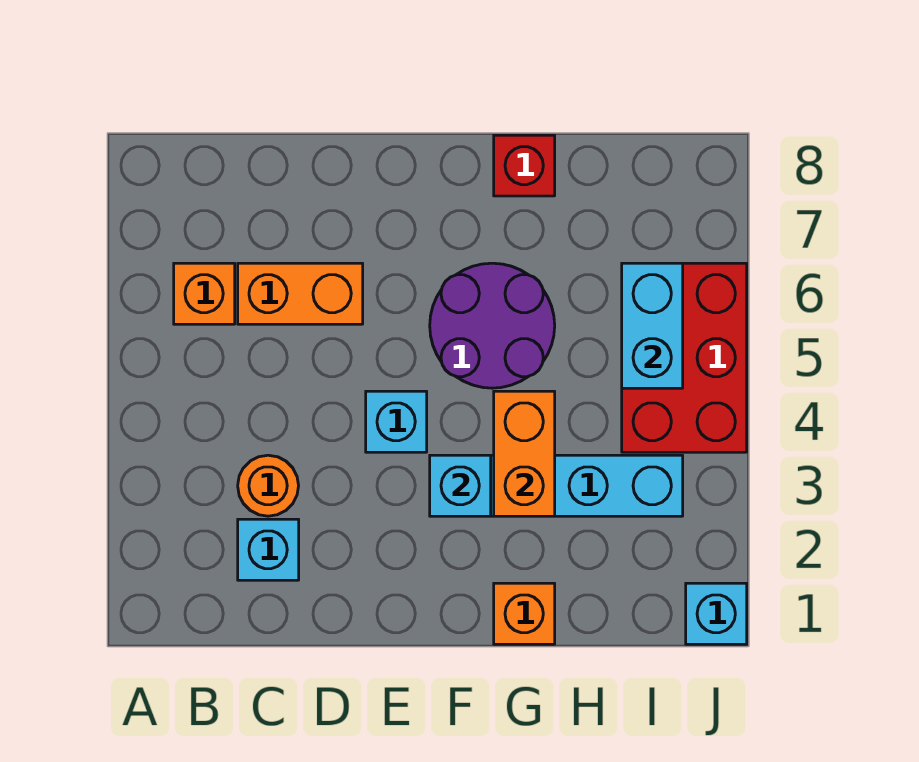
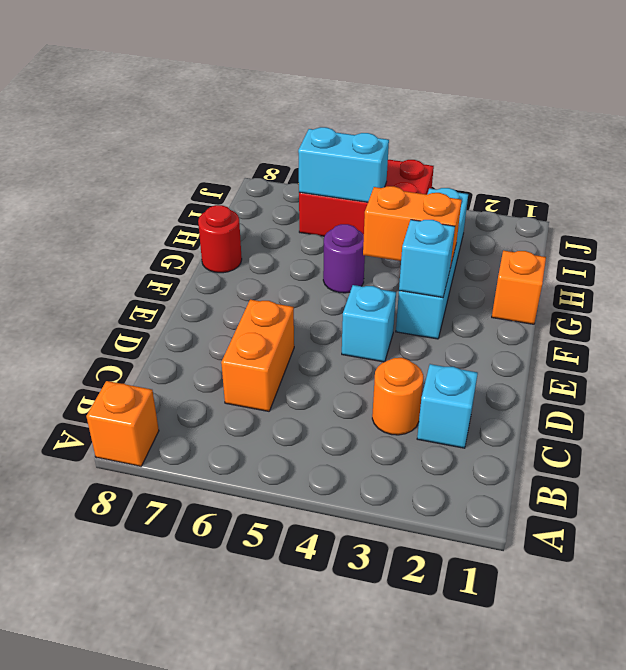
orange brick B6 level 1 -> orange brick A8 level 1
purple round brick F5:G6 level 1 -> purple round brick G5 level 1
red brick G8 level 1 -> red round brick G8 level 1
cyan brick J1 level 1 -> none

